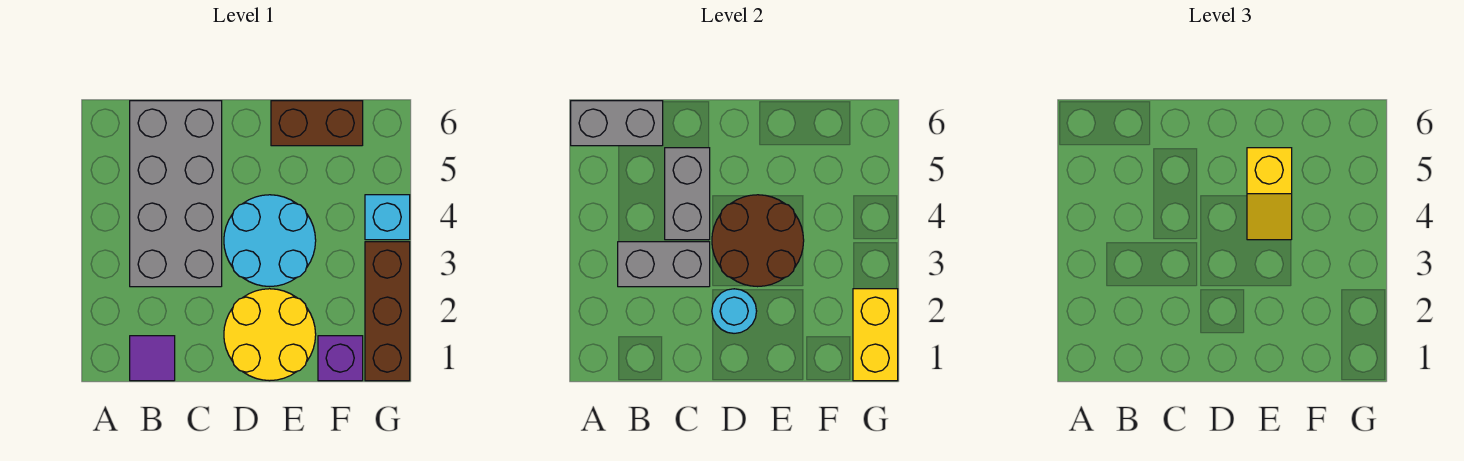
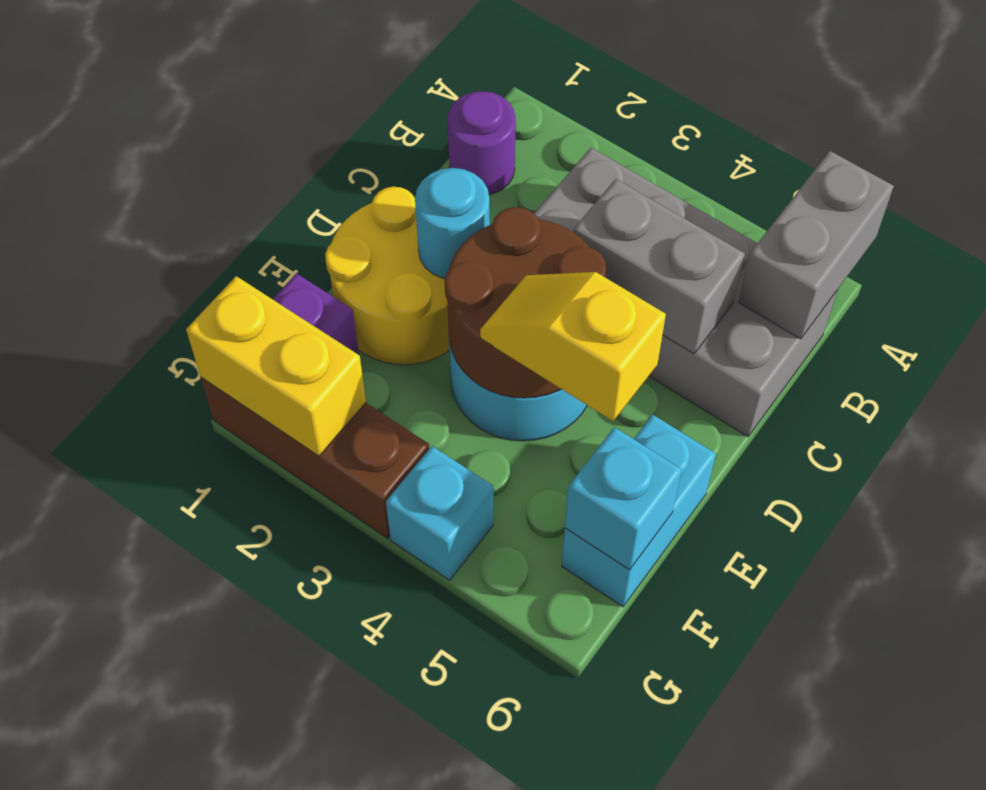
purple tile B1 level 1 -> purple round brick B1 level 1
grey brick B3:C3 level 2 -> none
brown brick E6:F6 level 1 -> cyan brick E6:F6 level 1
none -> cyan brick F6 level 2

